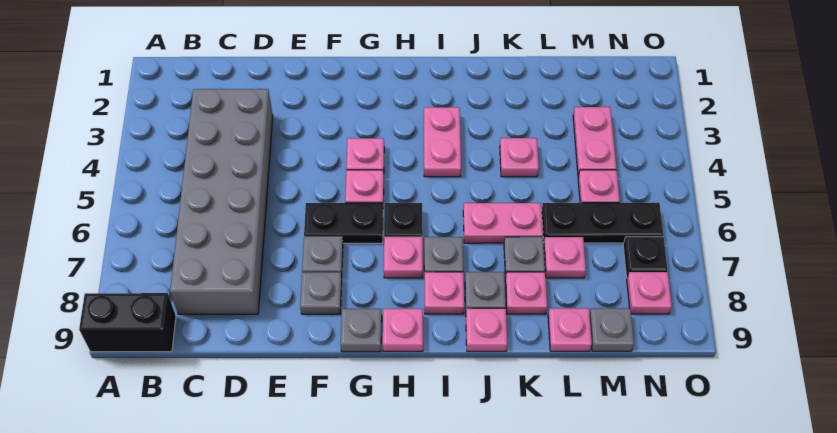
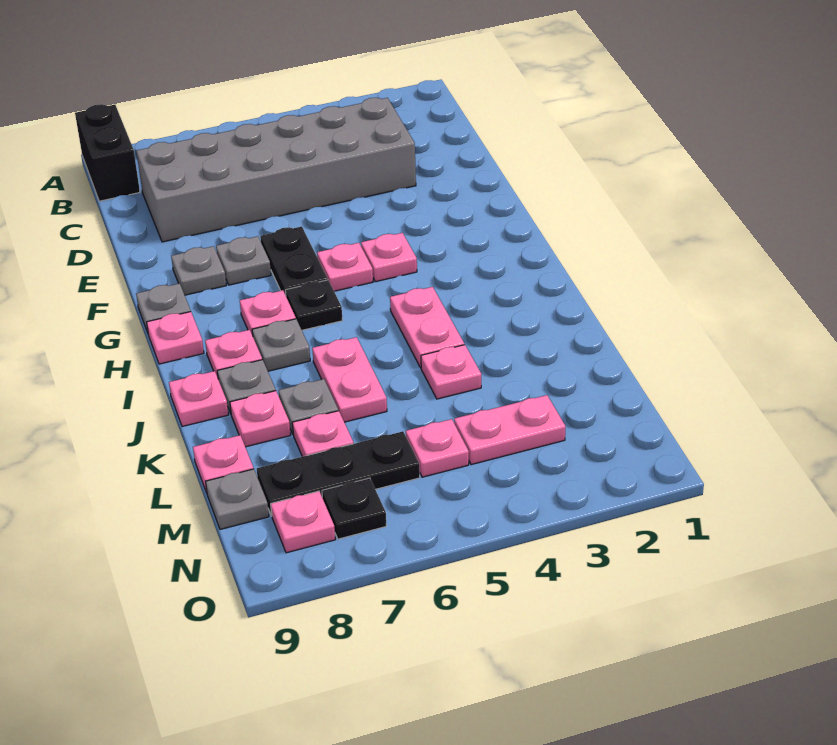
pink plate I3:I4 level 1 -> pink plate I4:J4 level 1
black plate L6:N6 level 1 -> black plate M6:M8 level 1

